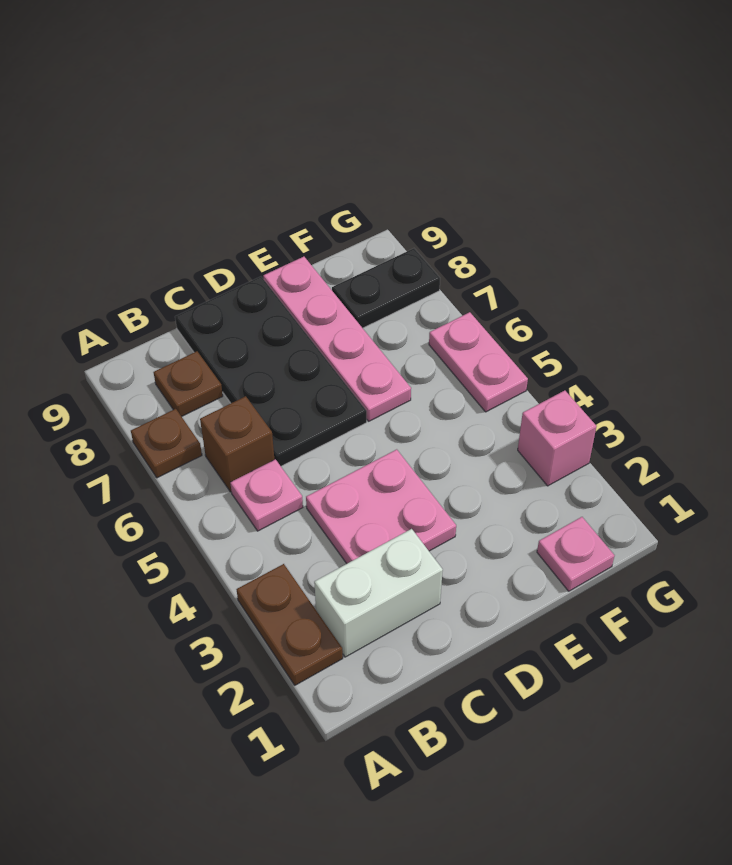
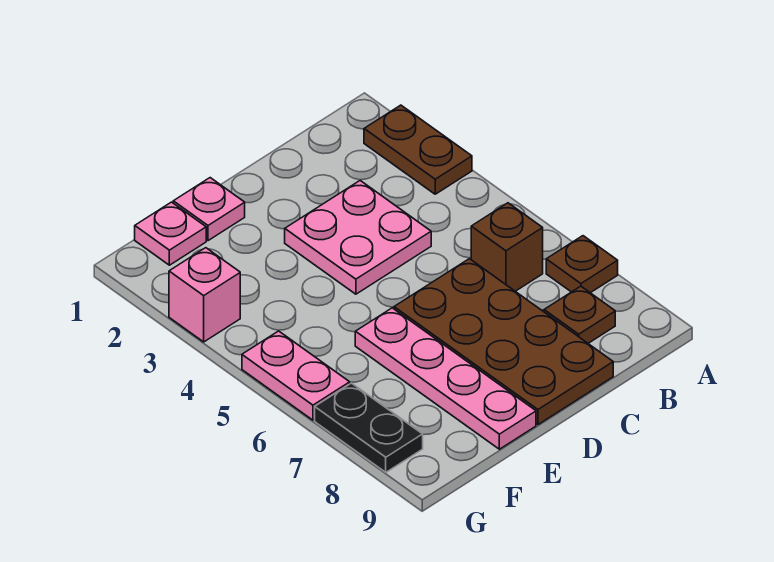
white brick B2:C2 level 1 -> none
pink plate B5 level 1 -> pink plate E1 level 1
black plate C6:D9 level 1 -> brown plate C6:D9 level 1
black plate F8:G8 level 1 -> black plate G7:G8 level 1

